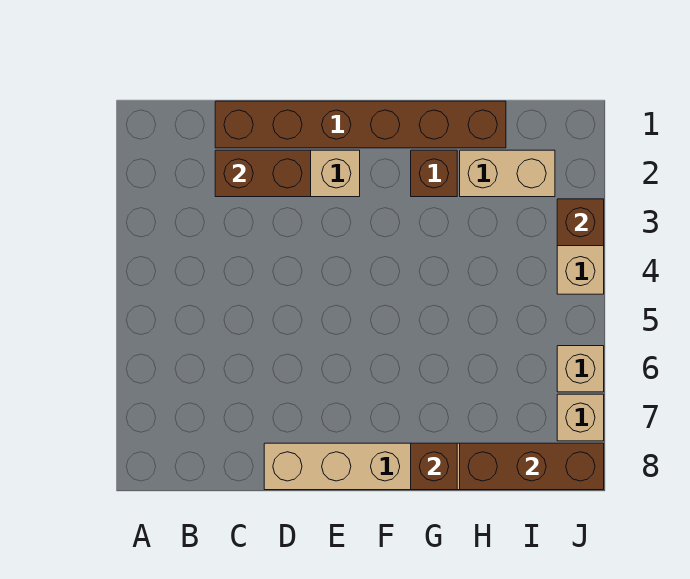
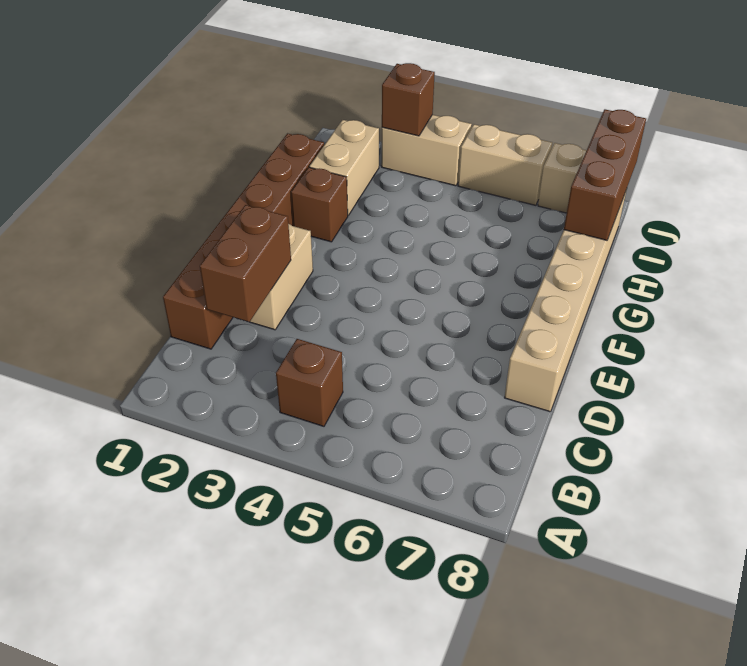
brown brick G8 level 2 -> brown brick B4 level 1
tan brick J6 level 1 -> tan brick J5:J6 level 1

